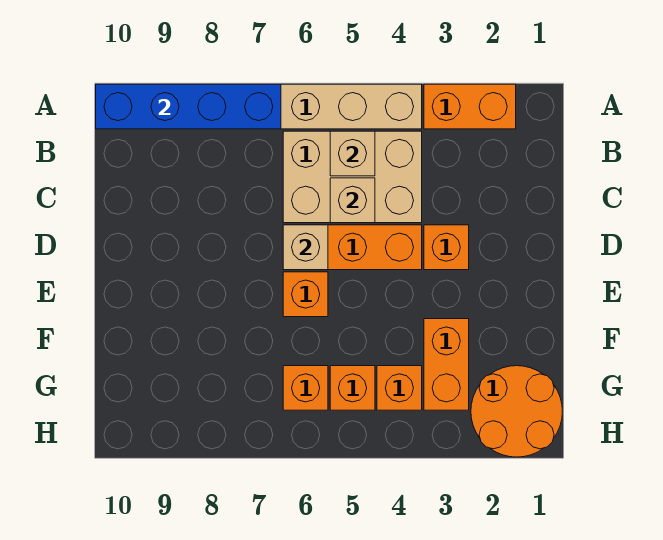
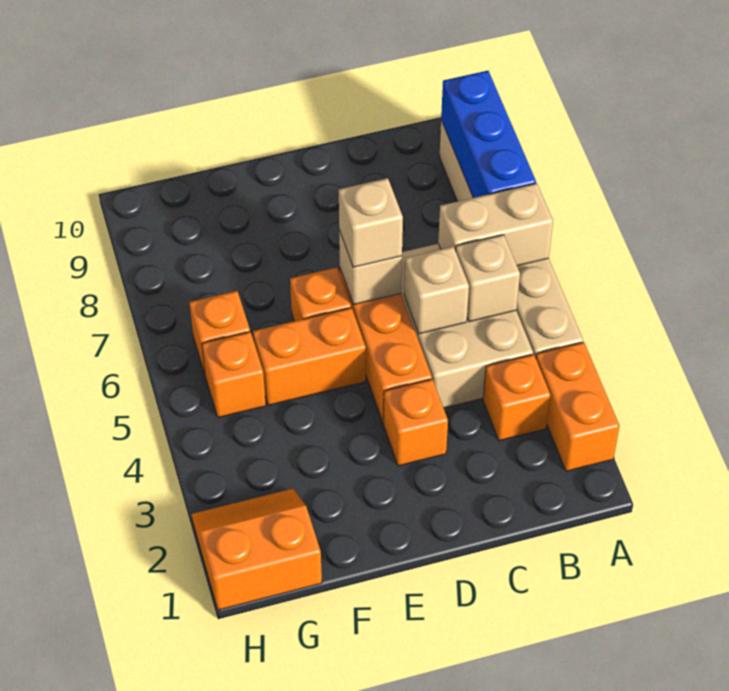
none -> tan brick A6:B6 level 2
blue brick A7:A10 level 2 -> blue brick A7:A9 level 2
none -> tan brick D6 level 3
orange brick F3:G3 level 1 -> orange brick E5:F5 level 1
orange round brick G1:H2 level 1 -> orange slope G1:H2 level 1 top 1
orange brick G4 level 1 -> orange brick B3 level 1

